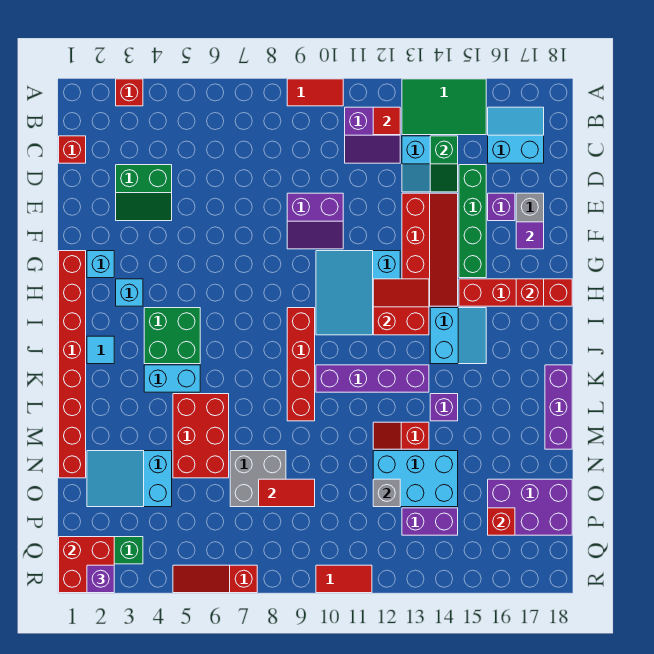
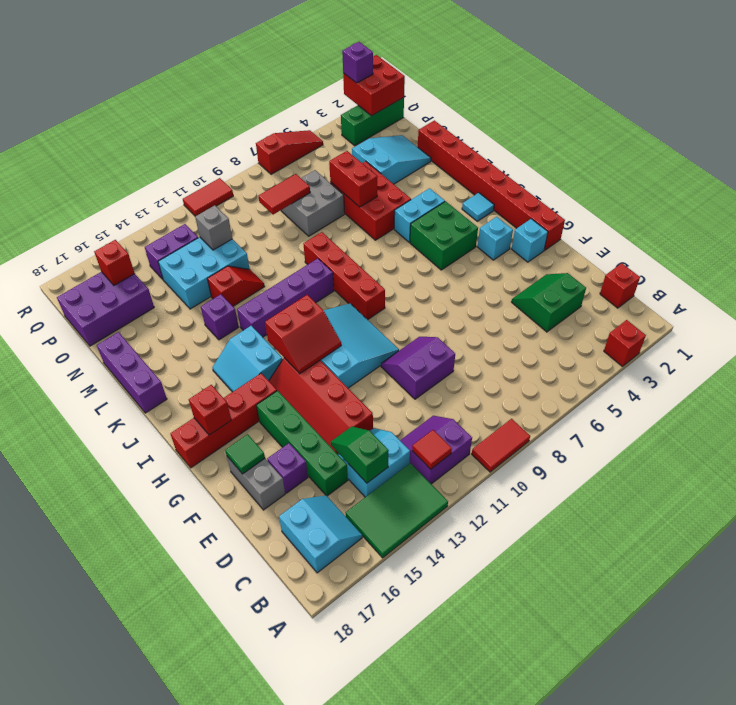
cyan slope B16:C17 level 1 top C -> cyan slope B16:C17 level 1 top 17
purple tile F17 level 2 -> green tile F17 level 2
none -> red brick M6:N6 level 2

